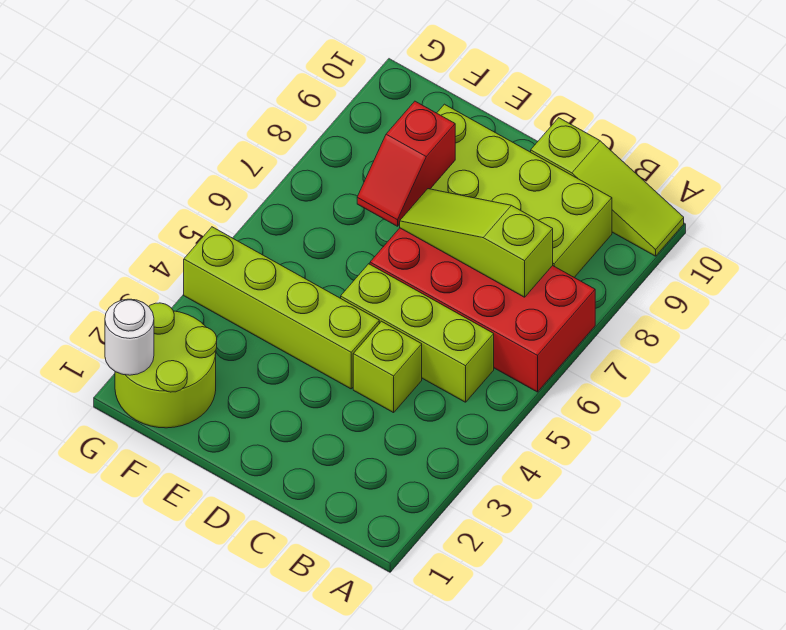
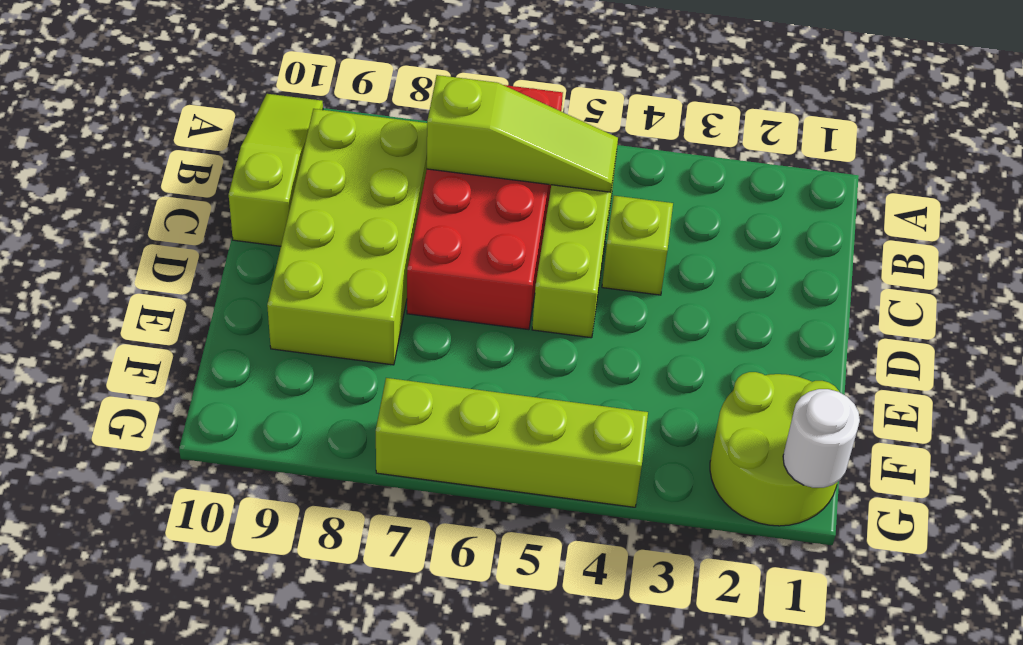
lime slope B7:D7 level 2 top B -> lime slope B5:B7 level 2 top 7
lime brick D4:G4 level 1 -> lime brick G4:G7 level 1
red slope E7:E8 level 2 top 8 -> none

